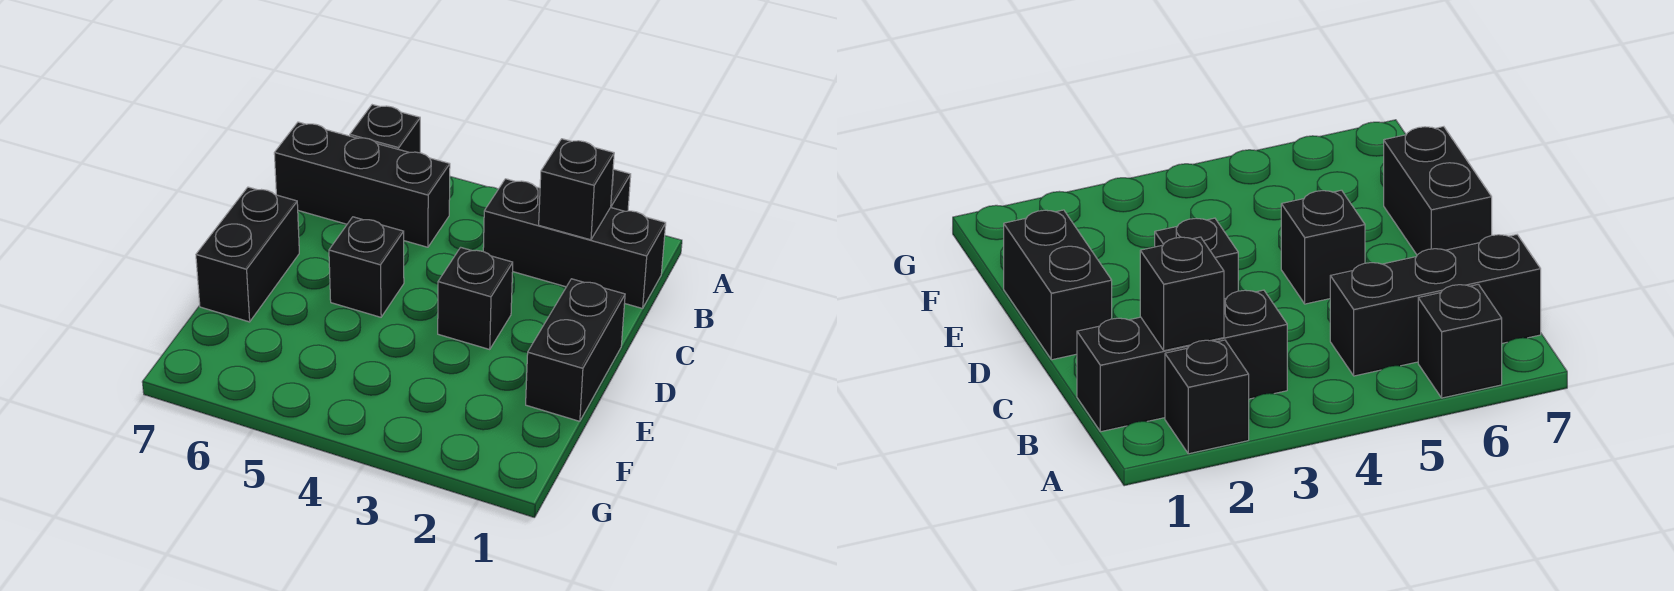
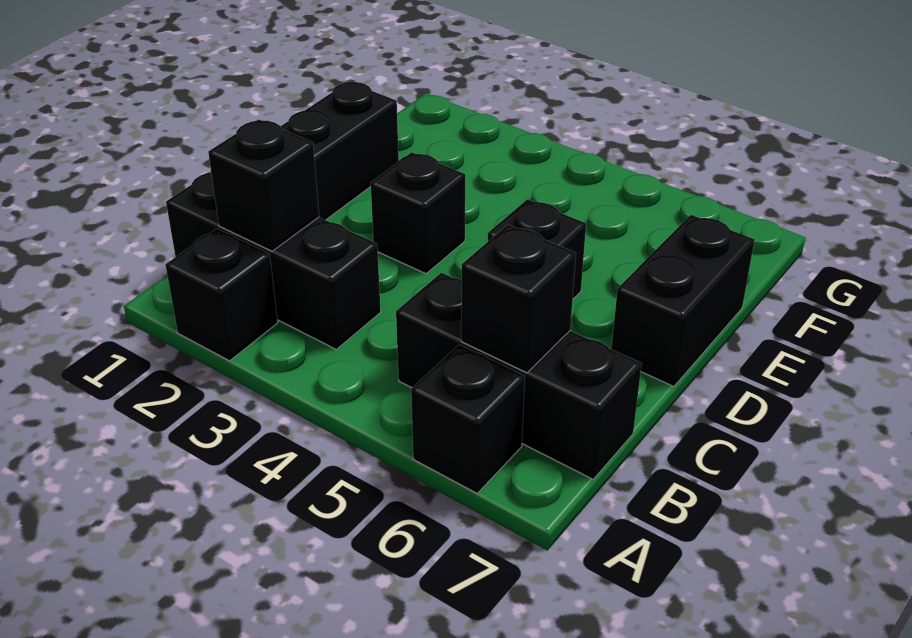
none -> black brick B6 level 2

